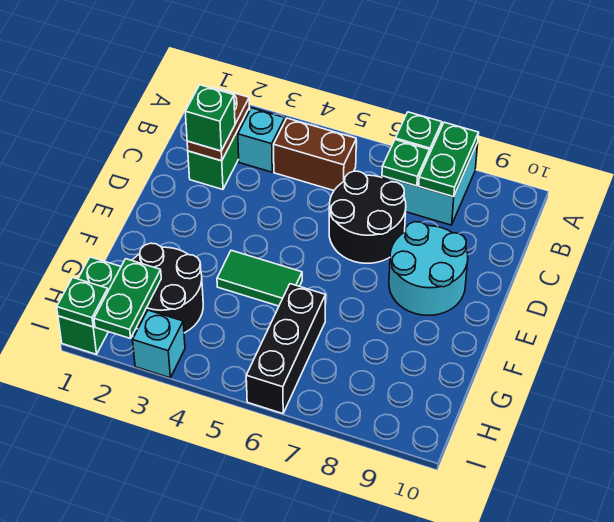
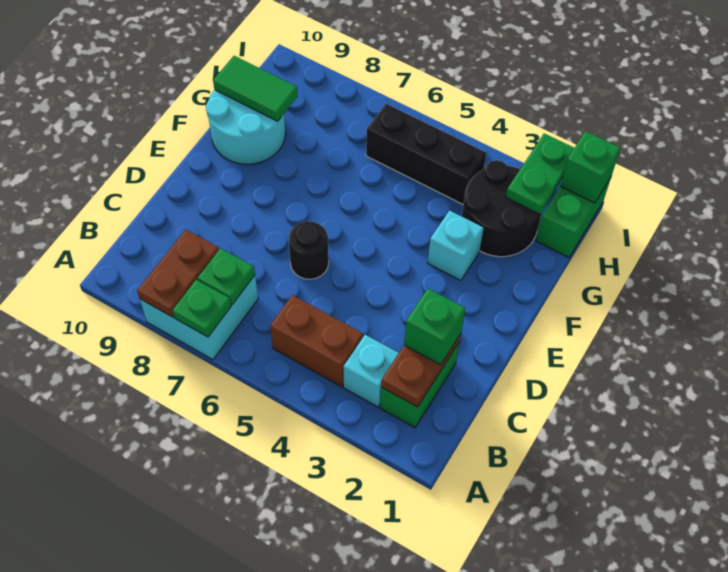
green plate A8:B8 level 2 -> brown plate A8:B8 level 2
black round brick C6:D7 level 1 -> black round brick D6 level 1
cyan round brick D8:E9 level 1 -> cyan round brick F9:G10 level 1
green tile F4:F5 level 1 -> green tile G9:G10 level 2
black brick G6:I6 level 1 -> black brick H4:H6 level 1
green plate I1 level 2 -> green brick I1 level 2
cyan brick I3 level 1 -> cyan brick F3 level 1

